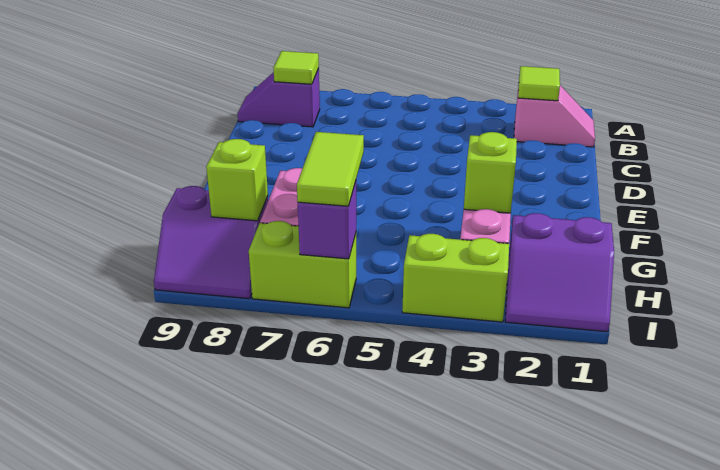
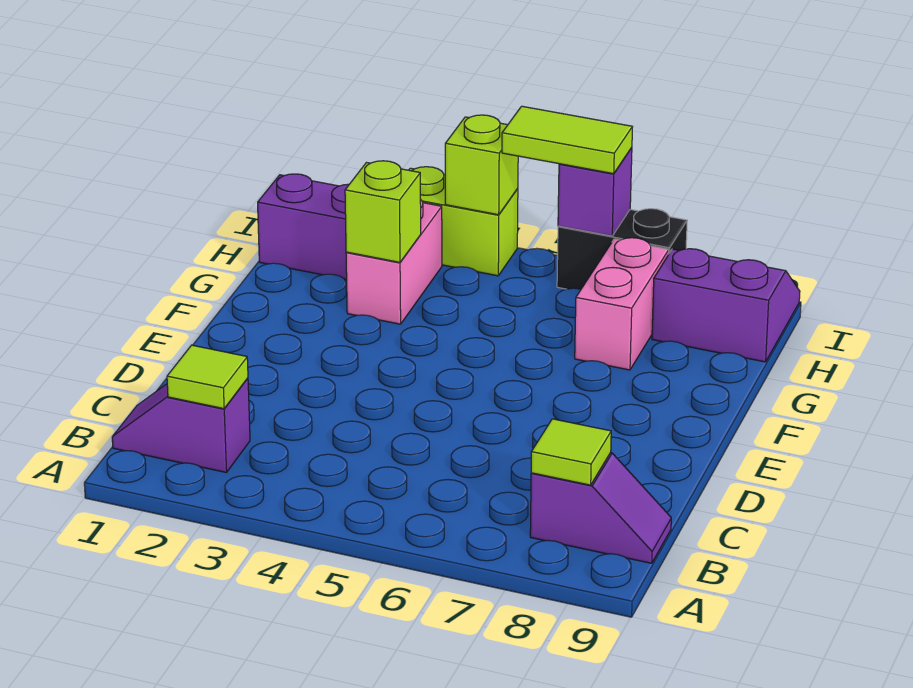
pink slope B1:B2 level 1 top 2 -> purple slope B1:B2 level 1 top 2
lime tile H6:I6 level 3 -> lime tile I5:I6 level 3
lime brick H8 level 2 -> lime brick I4 level 2
lime brick I6:I7 level 1 -> black brick I6:I7 level 1

